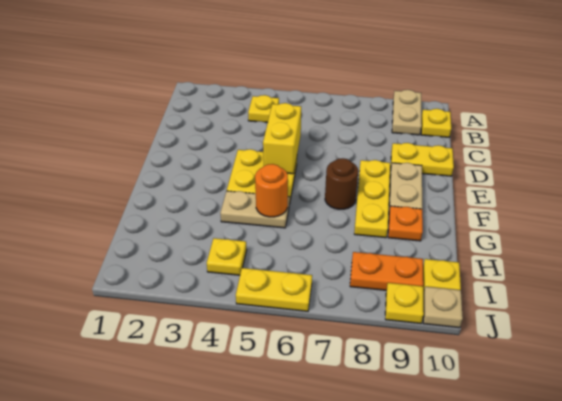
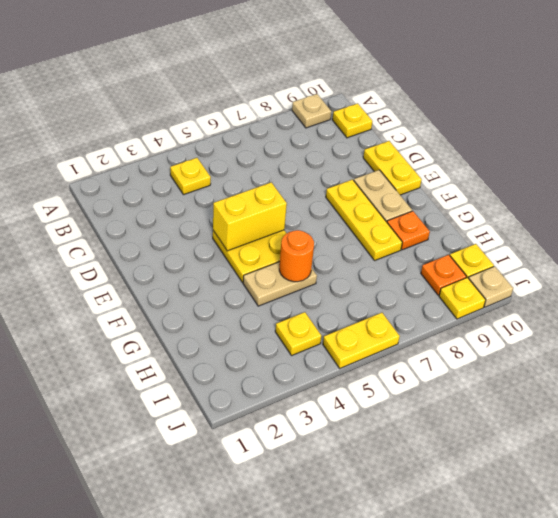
tan plate A9:B9 level 1 -> tan plate A9 level 1
yellow brick D5:E5 level 2 -> yellow brick E4:E5 level 2
yellow plate D9:D10 level 1 -> yellow plate D10:E10 level 1
brown round brick F7 level 1 -> none
orange plate I8:I9 level 1 -> orange plate I9 level 1

